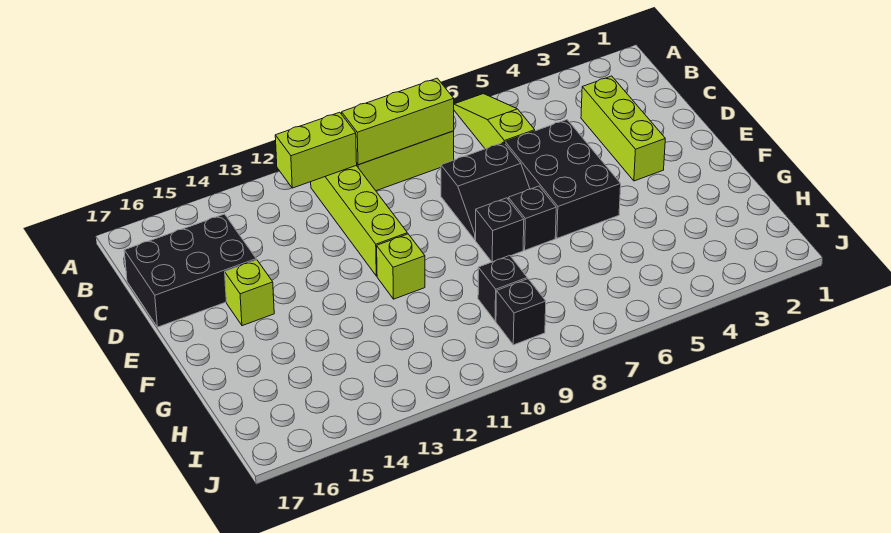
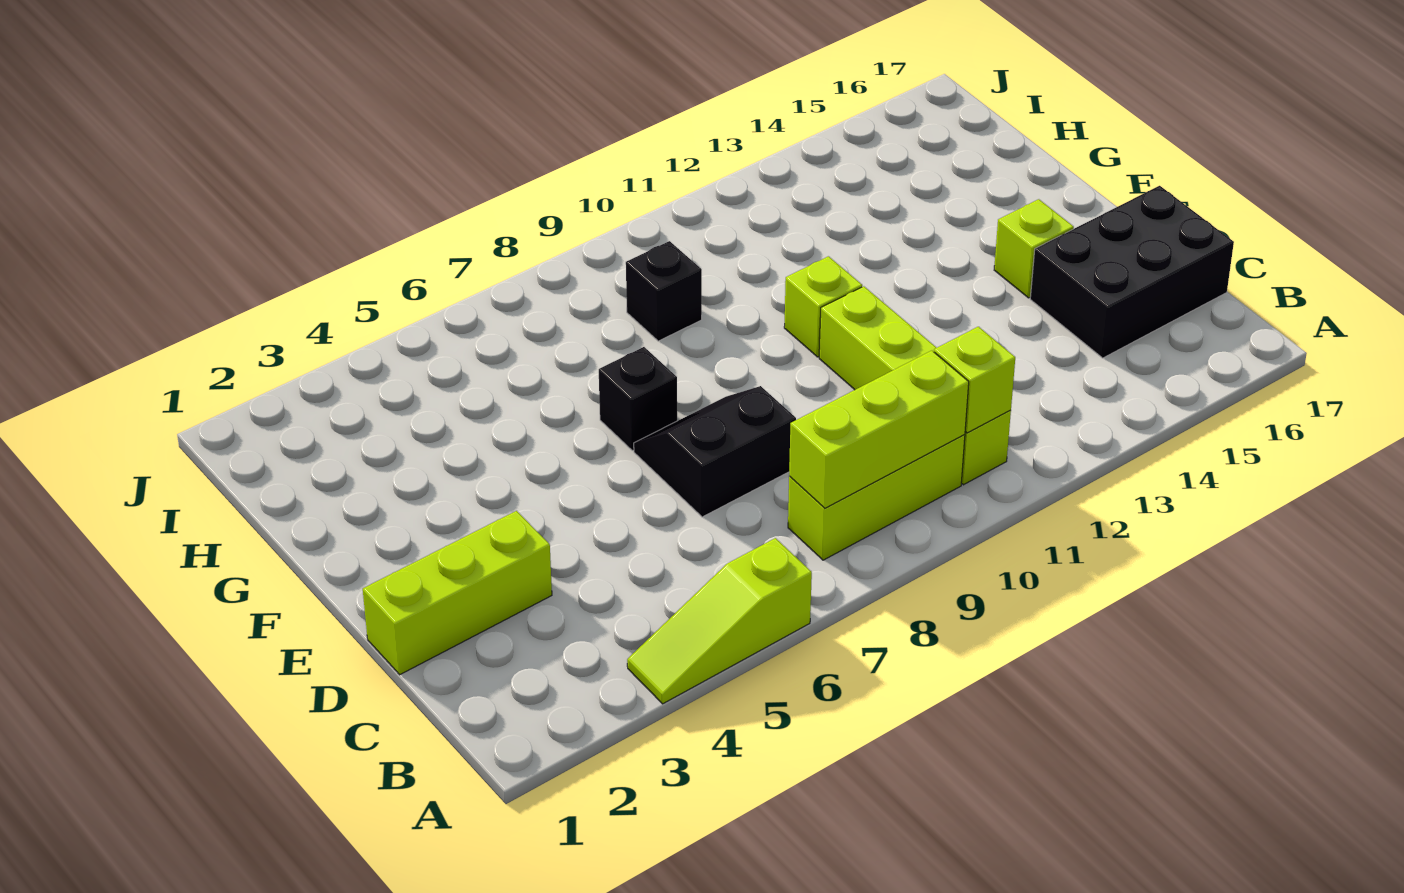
lime slope A6:C6 level 1 top C -> lime slope A4:A6 level 1 top 6
lime brick B11:B12 level 2 -> lime brick B11 level 2
lime brick C3:E3 level 1 -> lime brick D1:D3 level 1
black brick D5:F6 level 1 -> none
black brick F8 level 1 -> none
black brick I9 level 1 -> none

